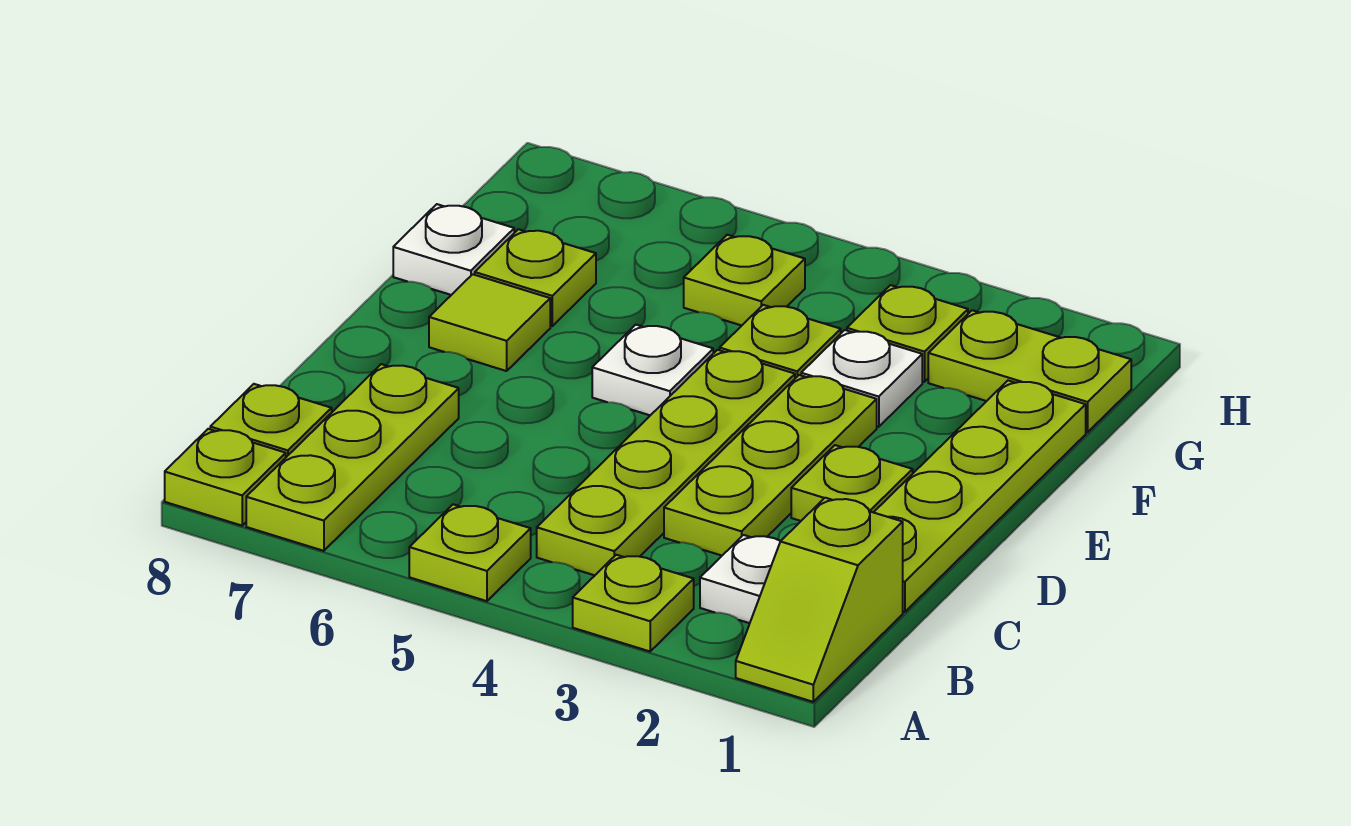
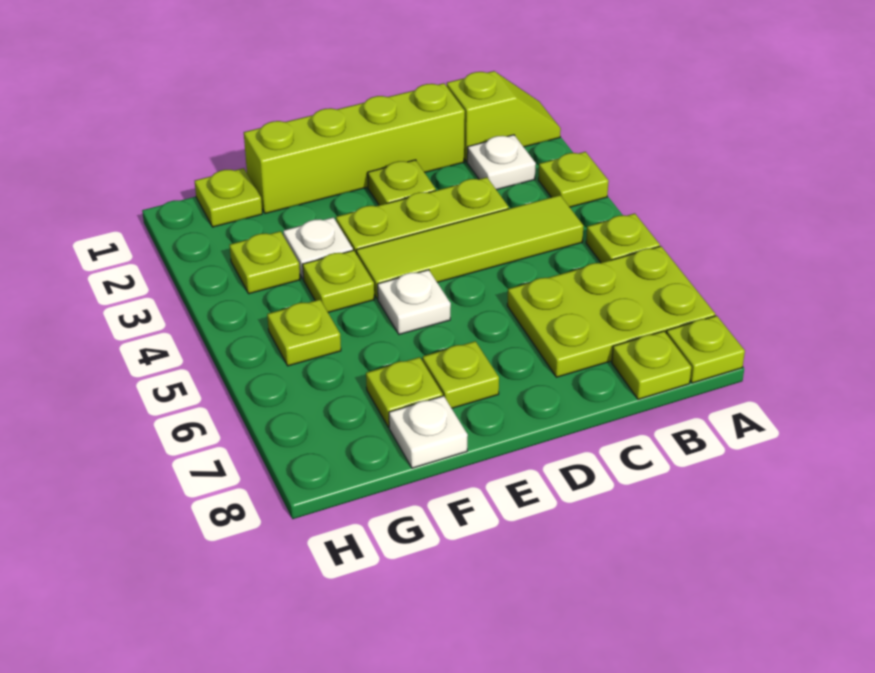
lime plate A7:C7 level 1 -> lime plate A6:C7 level 1
lime plate B4:E4 level 1 -> lime tile B4:E4 level 1
lime plate C1:F1 level 1 -> lime brick C1:F1 level 1
lime tile E7 level 1 -> lime plate E7 level 1
lime plate G1:G2 level 1 -> lime plate G1 level 1

